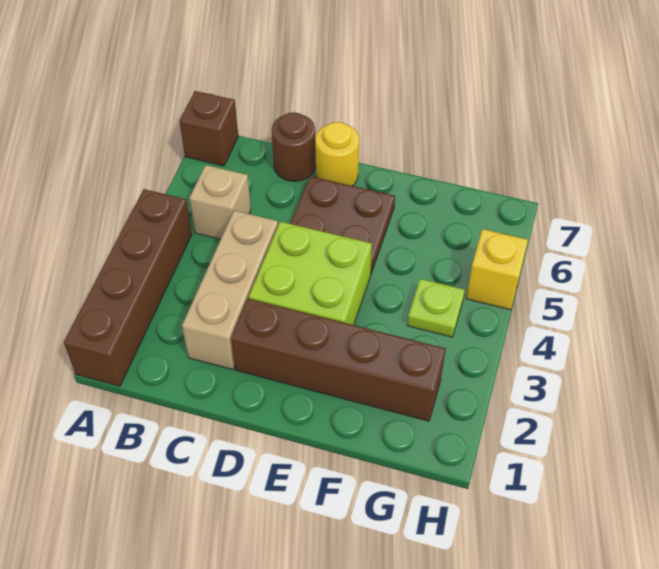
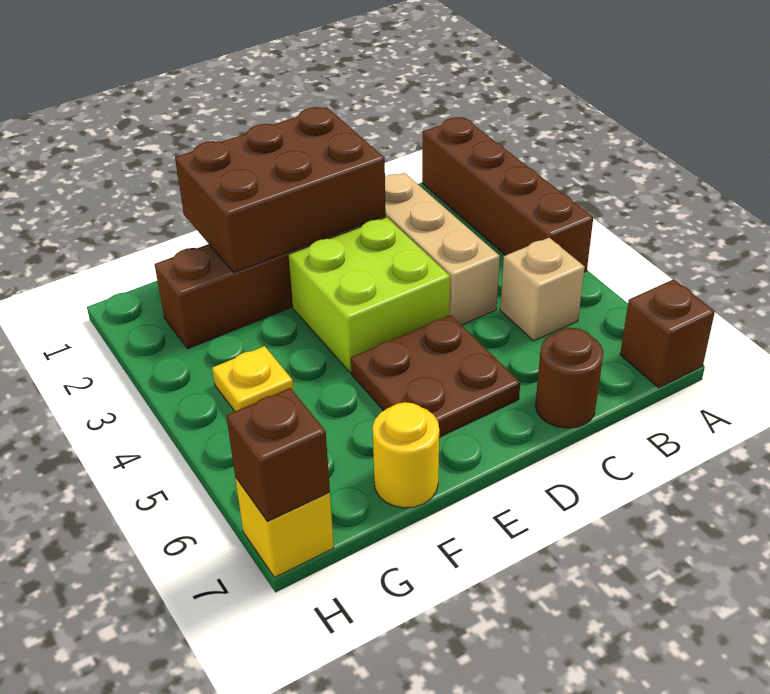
none -> brown brick D1:F2 level 2
yellow round brick D7 level 1 -> yellow round brick F7 level 1
lime plate G4 level 1 -> yellow plate G4 level 1
yellow brick H5 level 1 -> yellow brick H7 level 1
none -> brown brick H7 level 2

